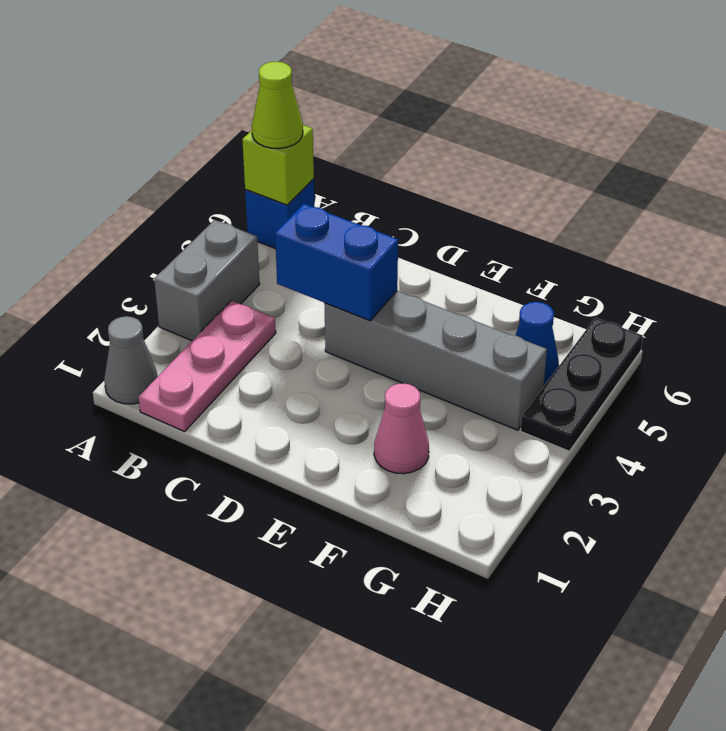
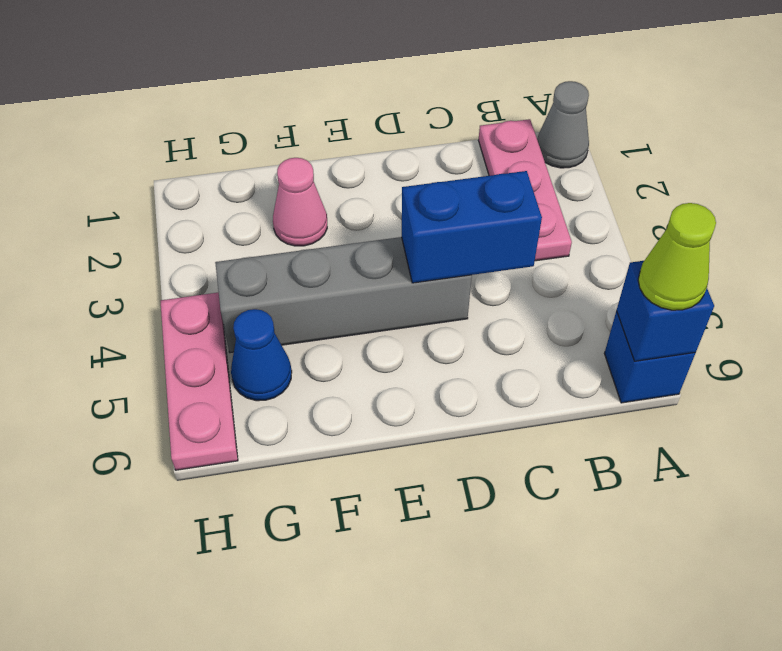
grey brick A3:A4 level 1 -> none
lime brick A6 level 2 -> blue brick A6 level 2
black plate H4:H6 level 1 -> pink plate H4:H6 level 1

